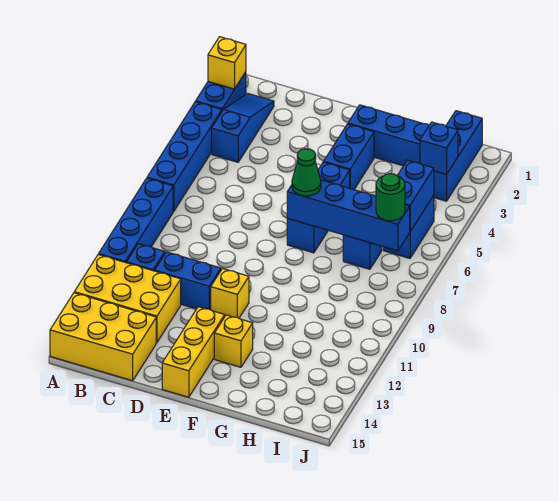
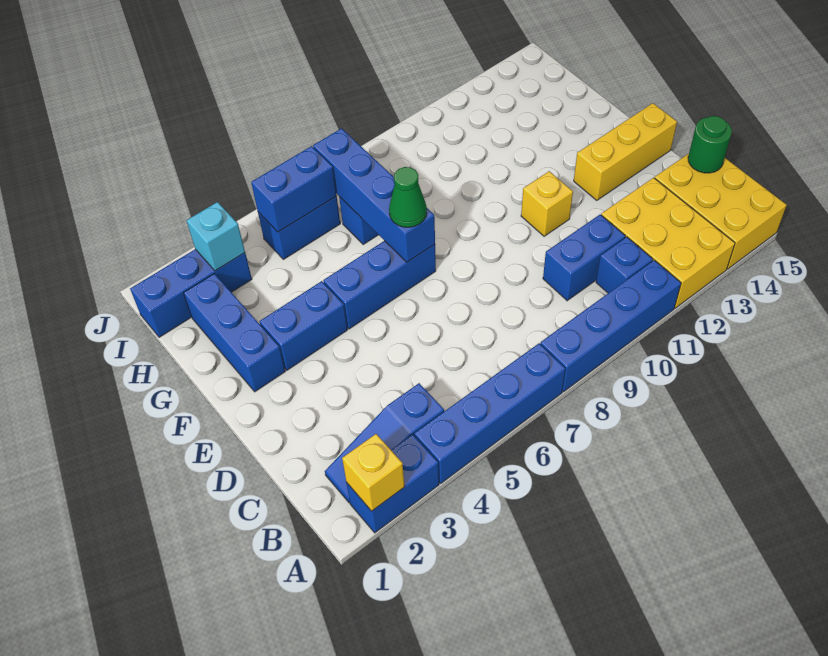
blue brick C11:D11 level 1 -> blue brick C10:C11 level 1
yellow brick F13 level 1 -> none
blue brick I3 level 2 -> cyan brick I3 level 2
green round brick I7 level 3 -> green round brick C15 level 2

